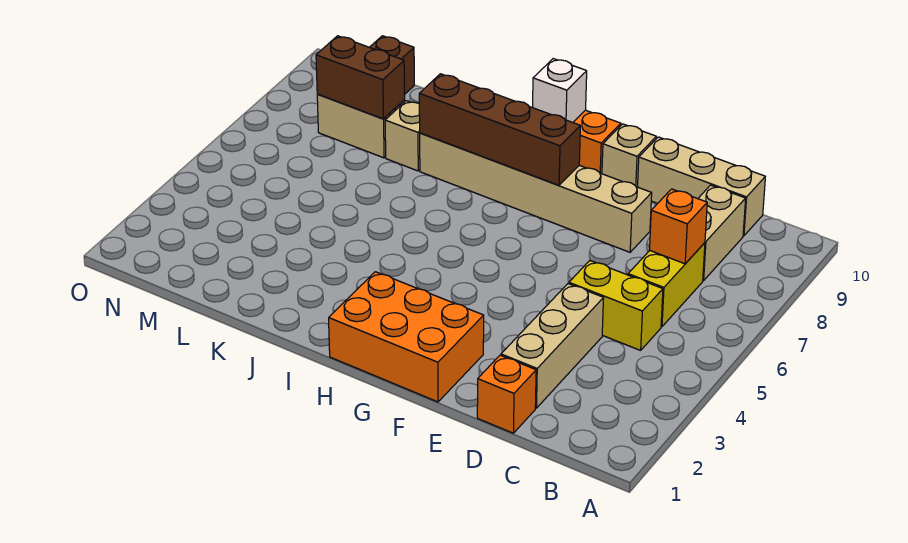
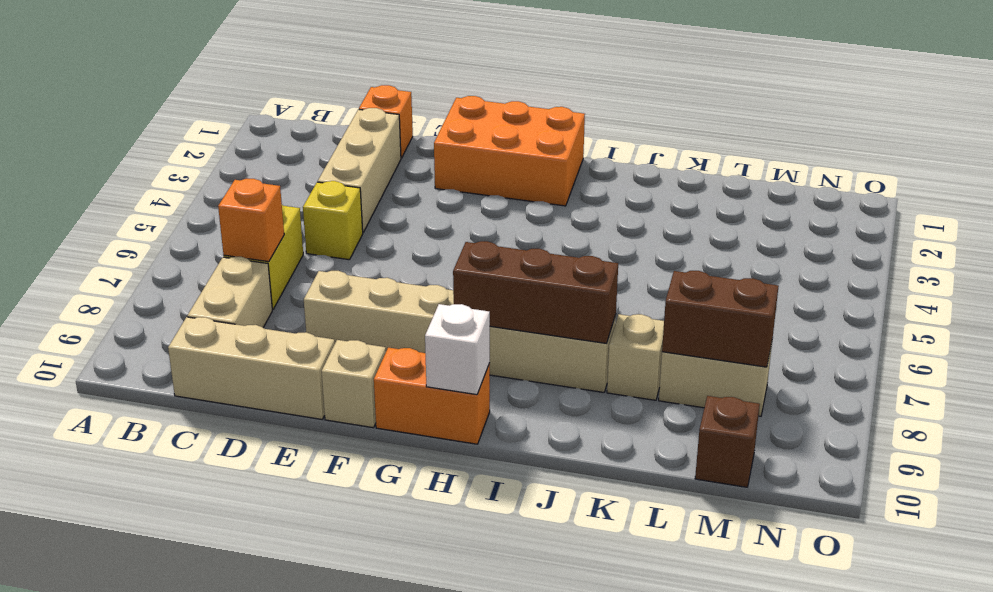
yellow brick C5:D5 level 1 -> yellow brick D5 level 1
brown brick G8:J8 level 2 -> brown brick H8:J8 level 2

